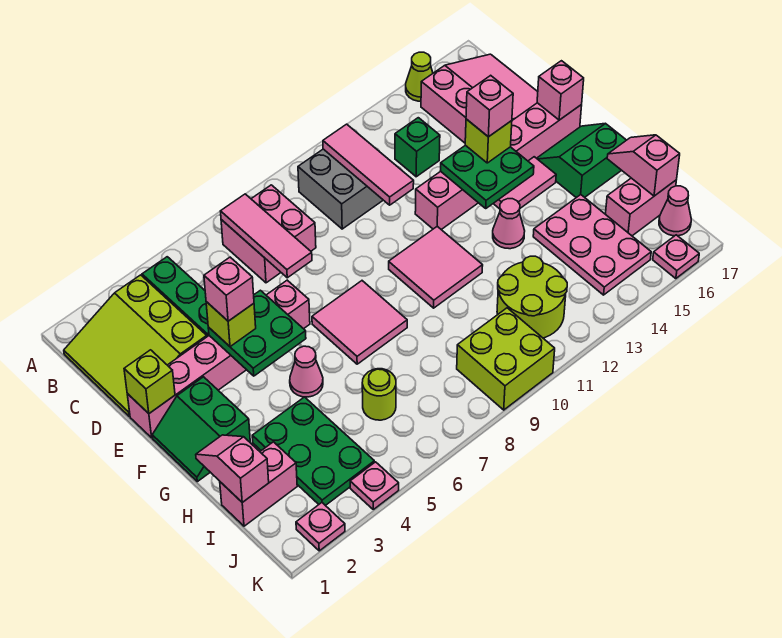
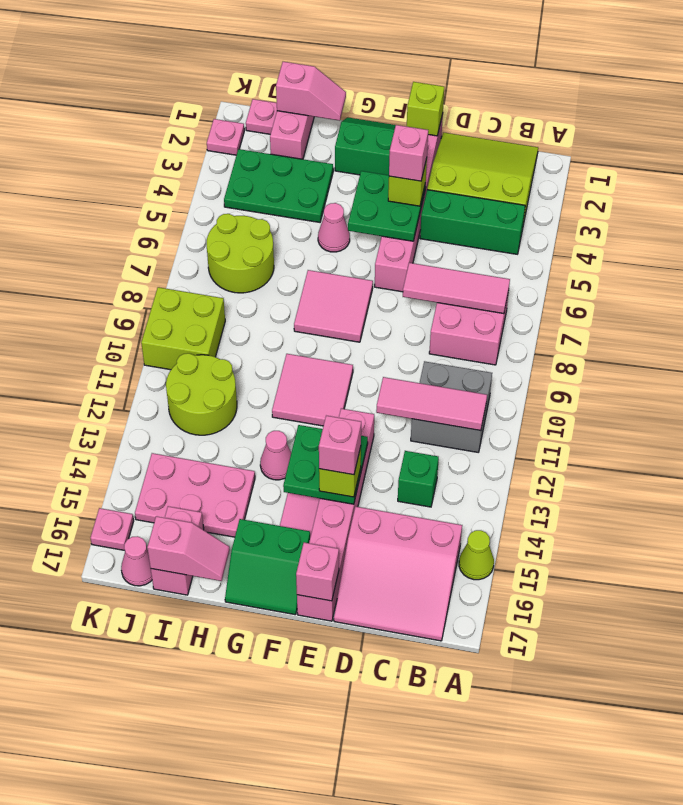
green slope F16:G17 level 1 top G -> green slope F16:G17 level 1 top 16
lime round brick I6 level 1 -> lime round brick I6:J7 level 1
pink plate K4 level 1 -> pink plate J1 level 1

